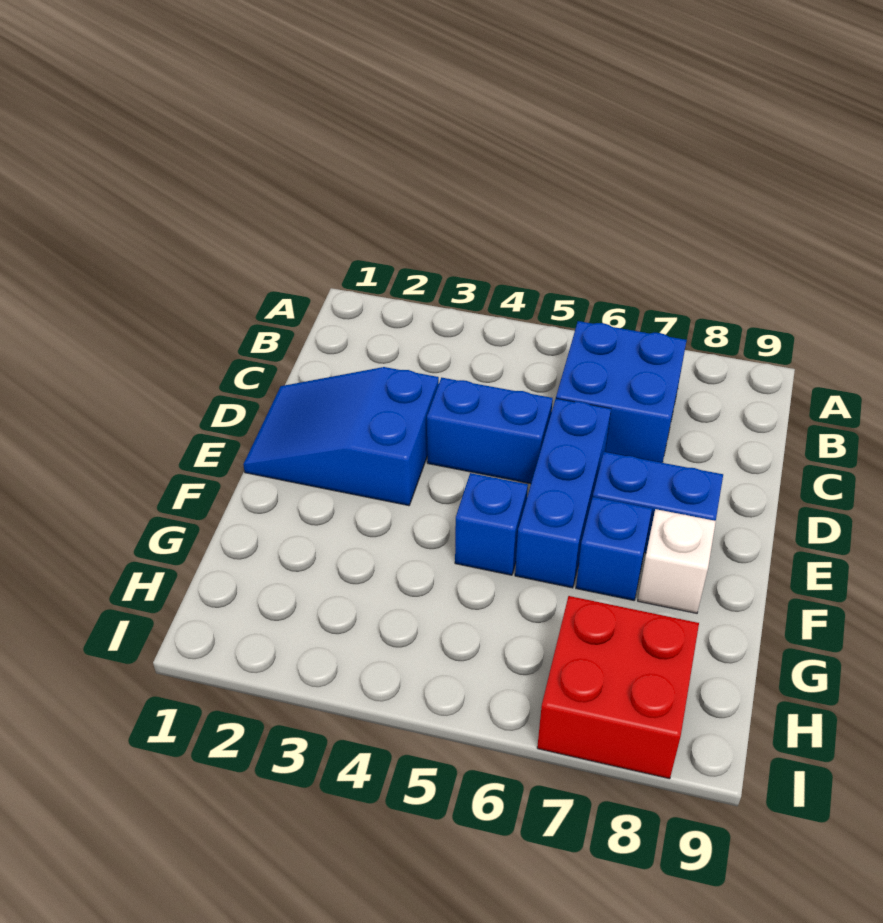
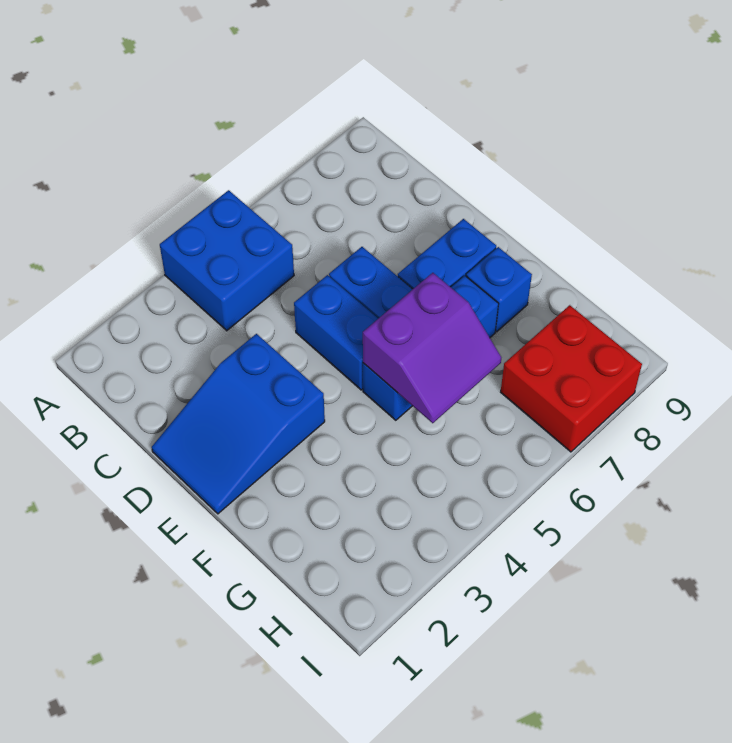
blue brick B6:C7 level 1 -> blue brick A4:B5 level 1
blue brick D4:D5 level 1 -> blue brick D5:E5 level 1
none -> purple slope F5:G6 level 2 top F
white brick F8 level 1 -> blue brick F8 level 1

